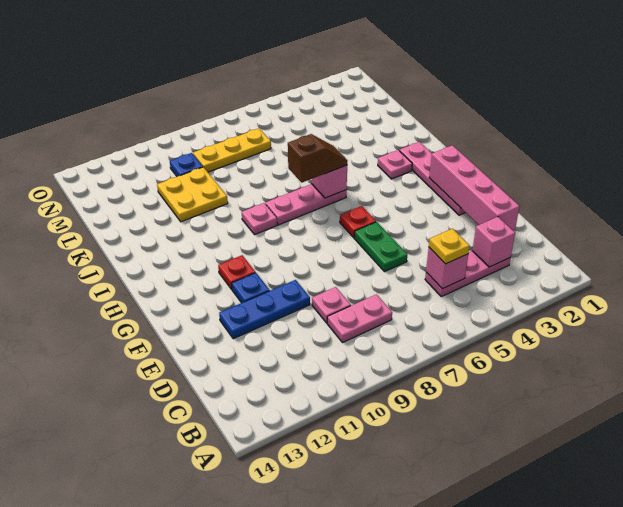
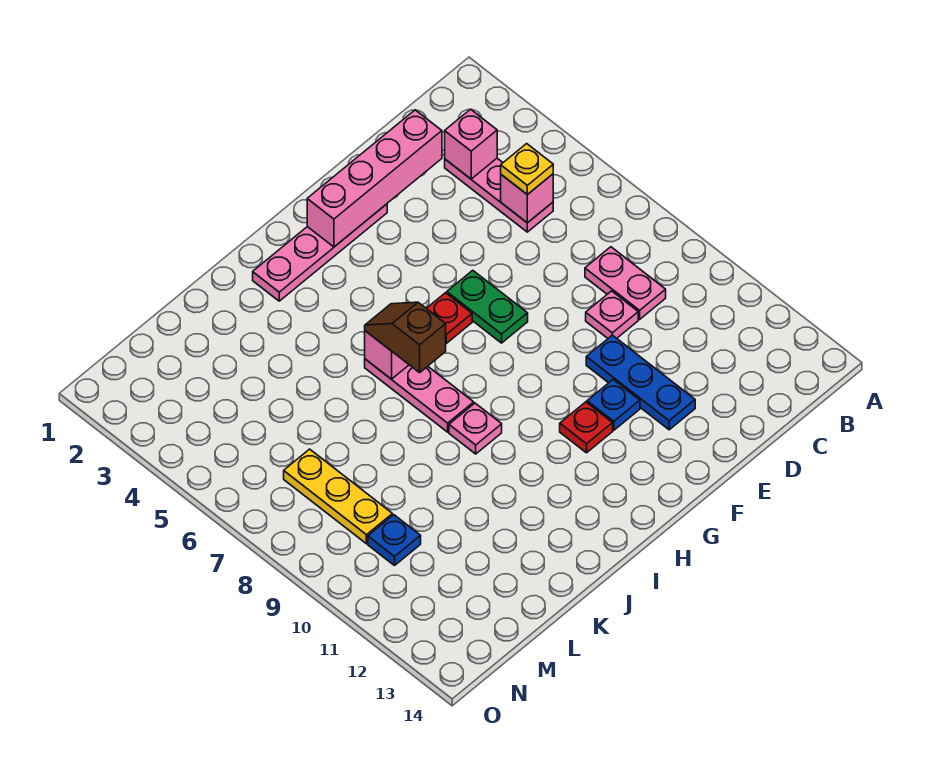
green plate E6:F6 level 1 -> green plate F6:F7 level 1
pink plate I3 level 1 -> none
yellow plate K10:L11 level 1 -> none

